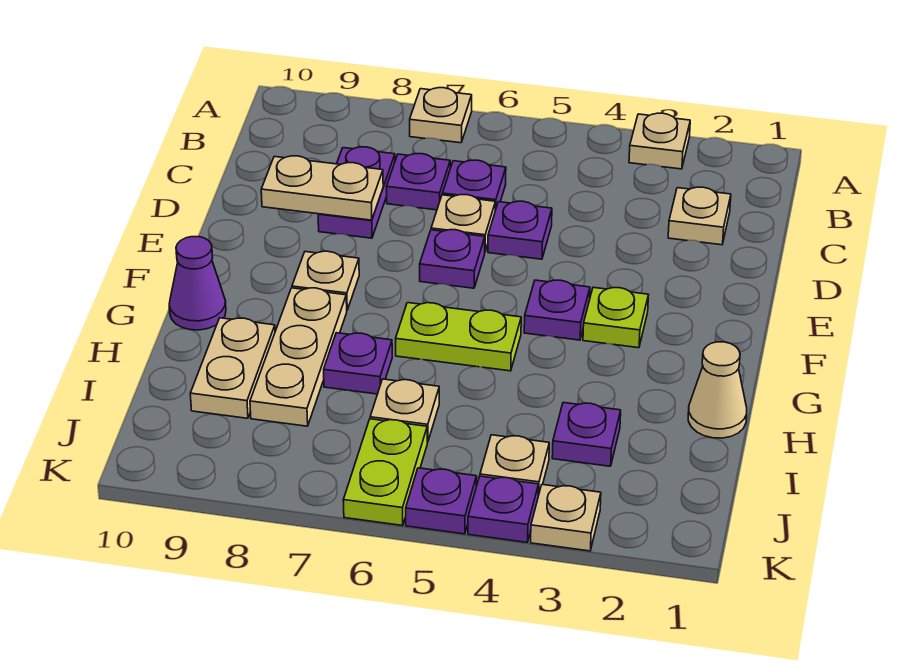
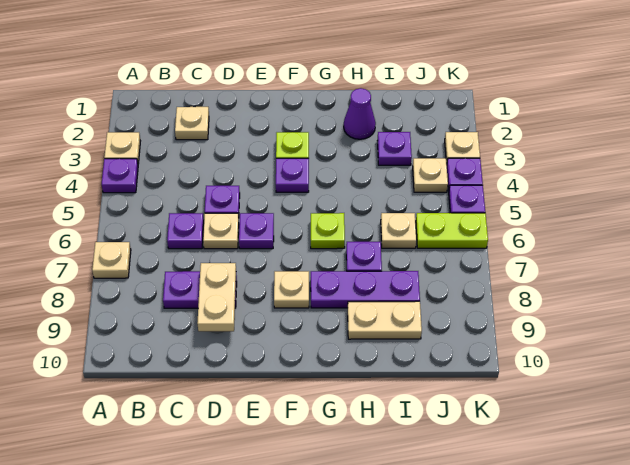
purple plate C7 level 1 -> purple plate A4 level 1
lime plate G5:G6 level 1 -> lime plate G6 level 1
tan plate G8:I8 level 1 -> purple plate G8:I8 level 1
purple cone G10 level 1 -> purple cone H2 level 1
tan cone H1 level 1 -> none

